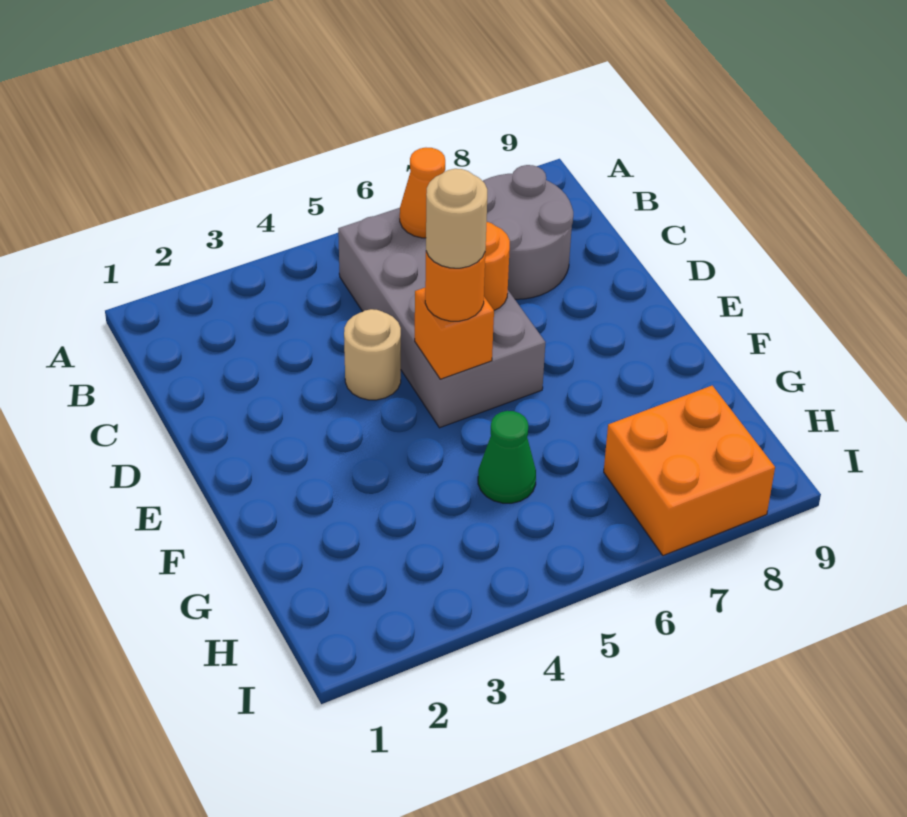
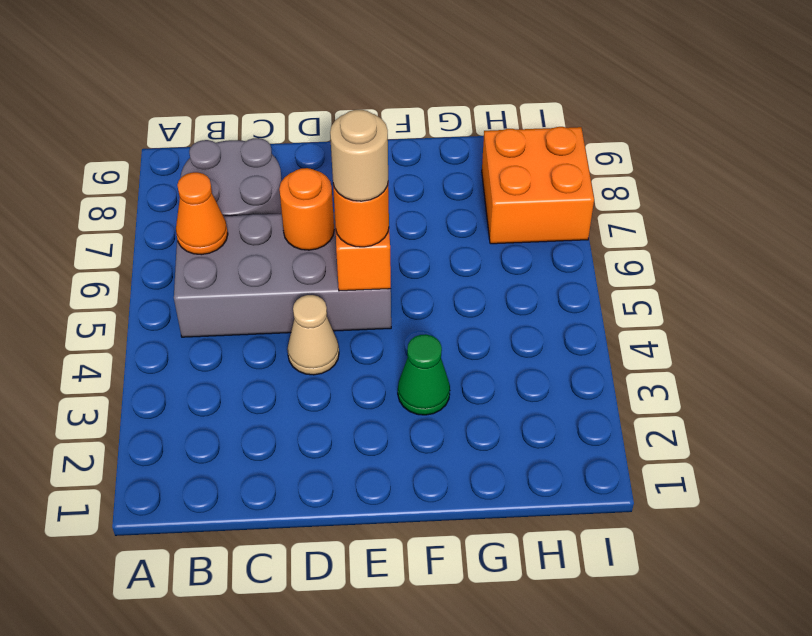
tan round brick D4 level 1 -> tan cone D4 level 1
green cone G5 level 1 -> green cone F3 level 1

